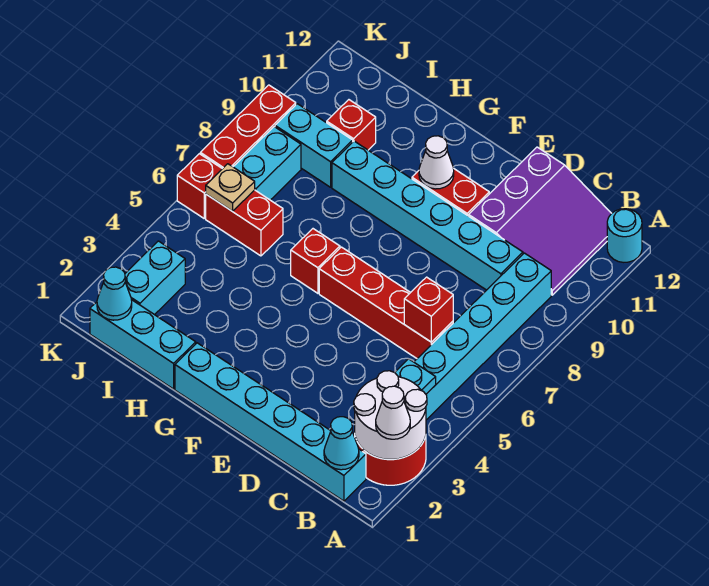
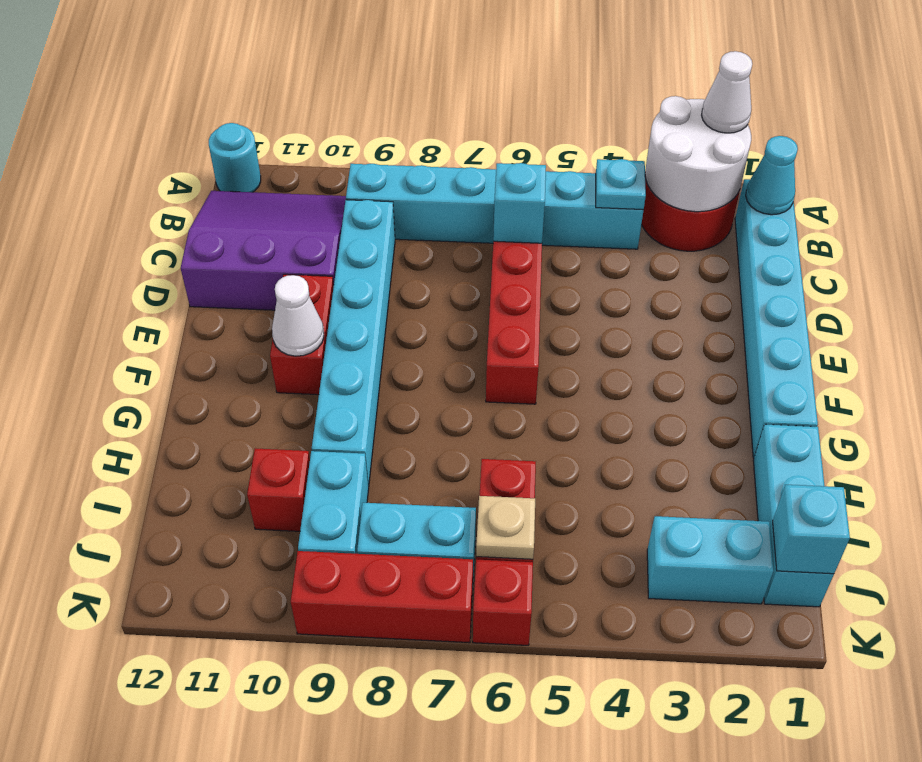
red brick C6 level 2 -> cyan brick C6 level 2
red brick G6 level 1 -> none
cyan cone J1 level 2 -> cyan brick J1 level 2

